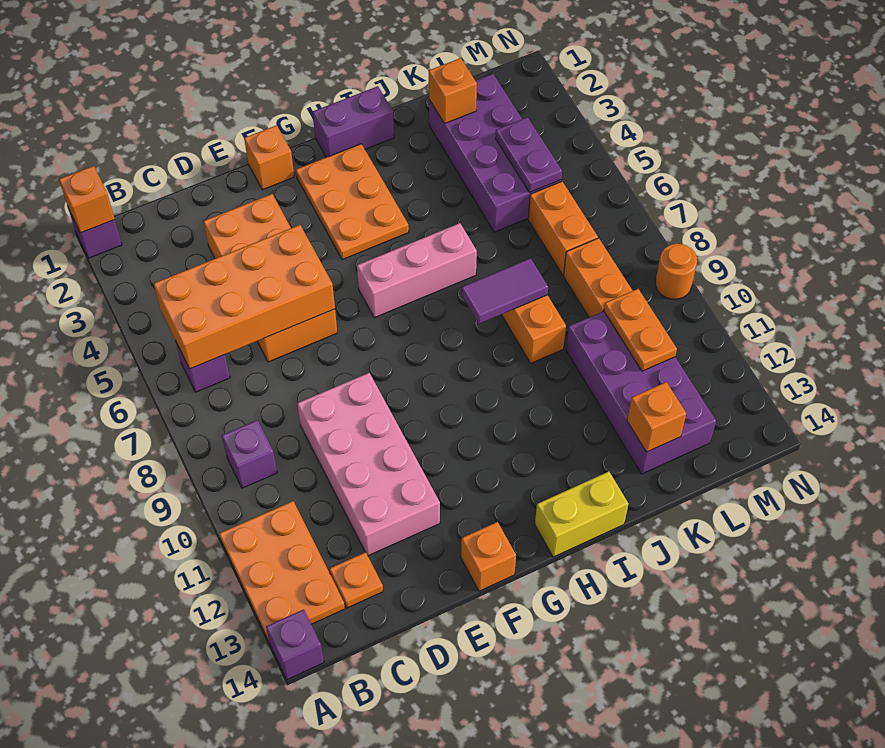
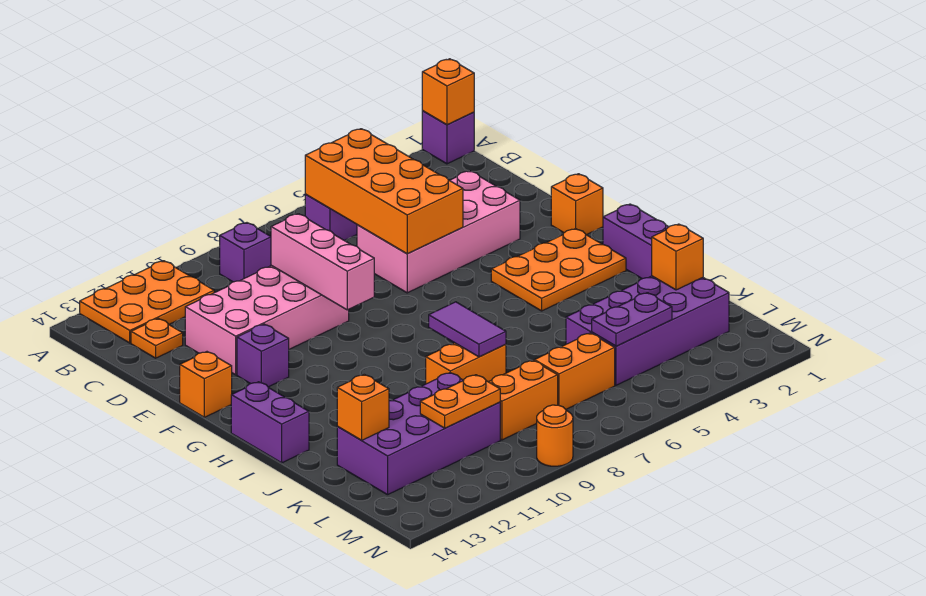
purple brick A14 level 1 -> purple brick F12 level 1
orange brick D3:E6 level 1 -> pink brick D3:E6 level 1
pink brick G6:I6 level 1 -> pink brick D9:F9 level 2
yellow brick H14:I14 level 1 -> purple brick H14:I14 level 1

